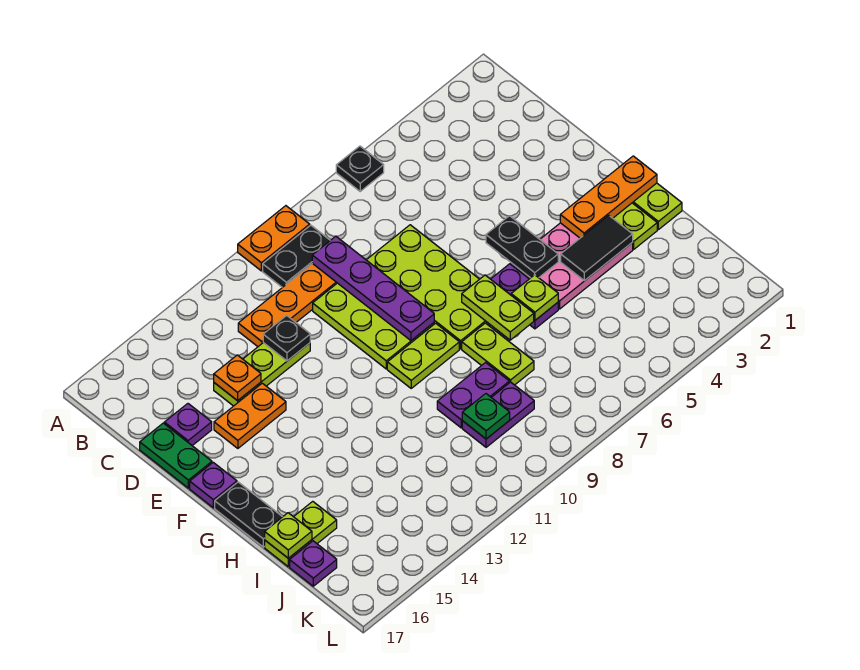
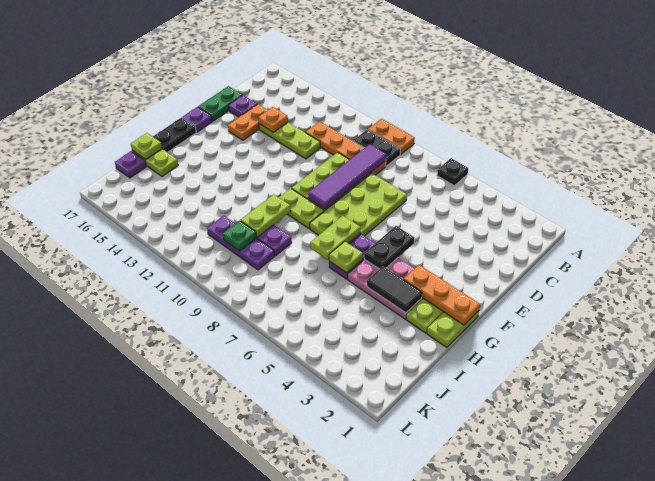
purple plate C9:F9 level 2 -> purple tile C9:F9 level 2
black plate D12 level 2 -> none
orange plate E14:E15 level 1 -> orange plate D15:E15 level 1
lime plate H8:I8 level 1 -> lime plate H10:I10 level 2
purple plate J9:J10 level 1 -> purple plate J9:J11 level 1

